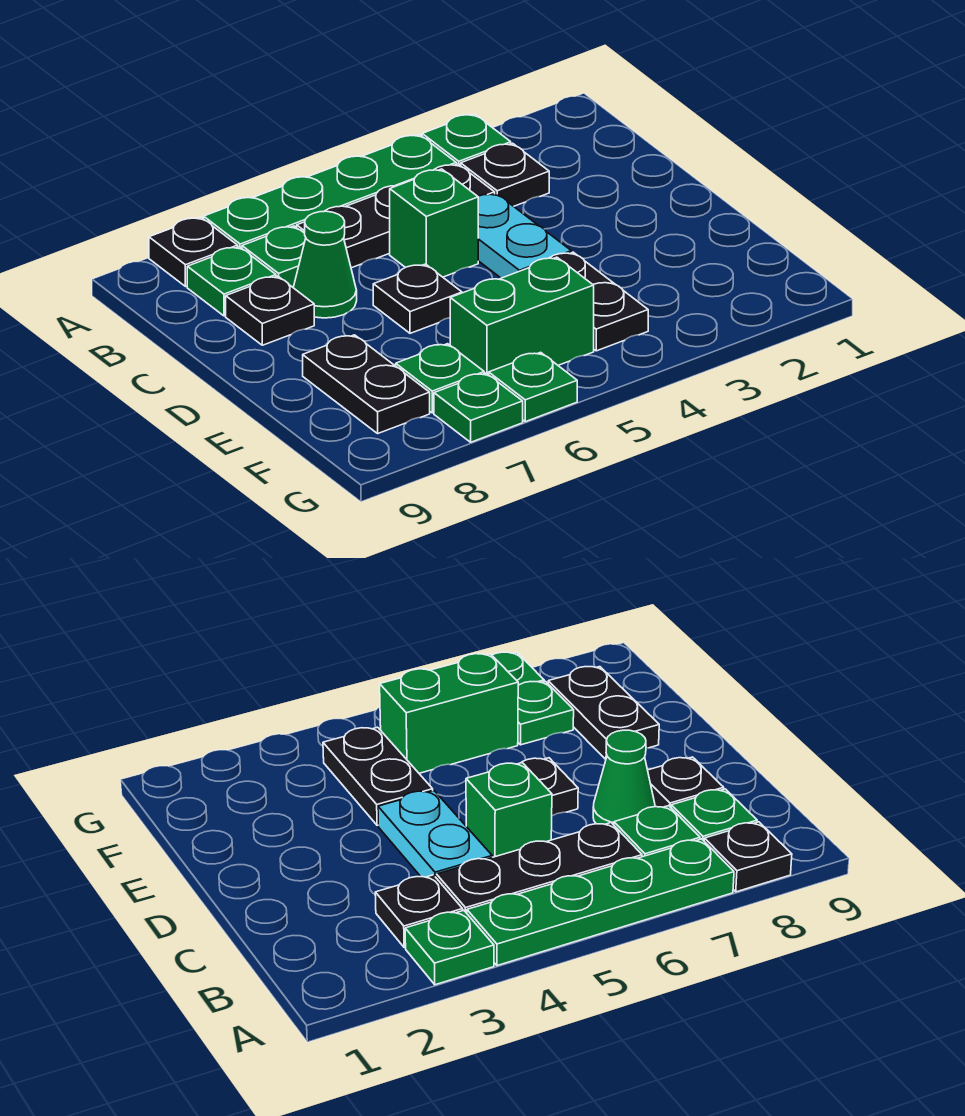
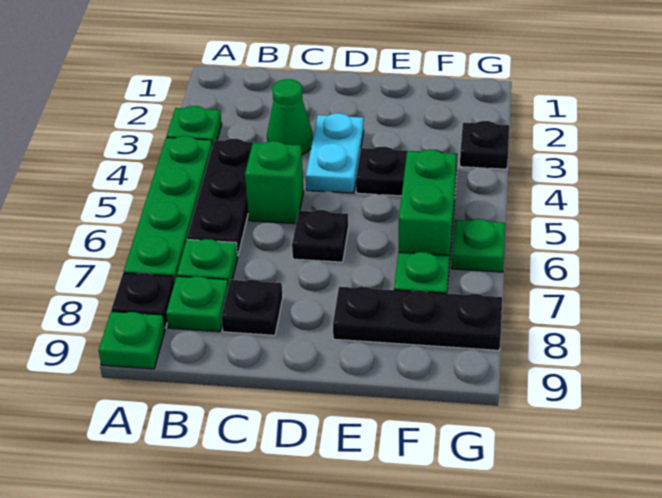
black plate B3 level 1 -> black plate G3 level 1
cyan plate C4:D4 level 1 -> cyan plate D3:D4 level 1
green cone C7 level 1 -> green cone C3 level 1
black plate E8:F8 level 1 -> black plate E8:G8 level 1
green plate G7 level 1 -> green plate A9 level 1

